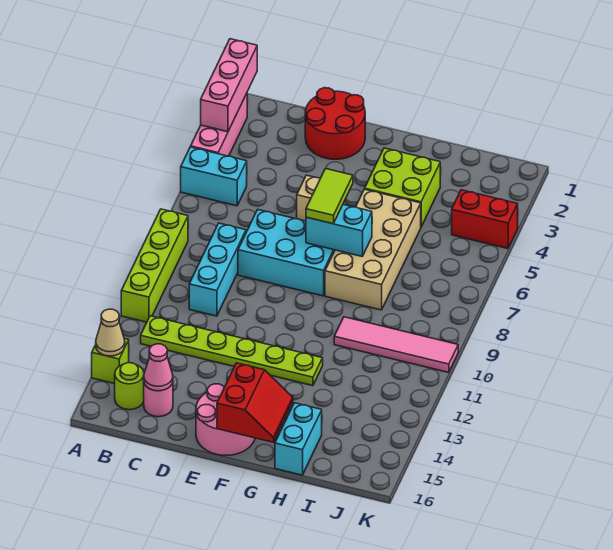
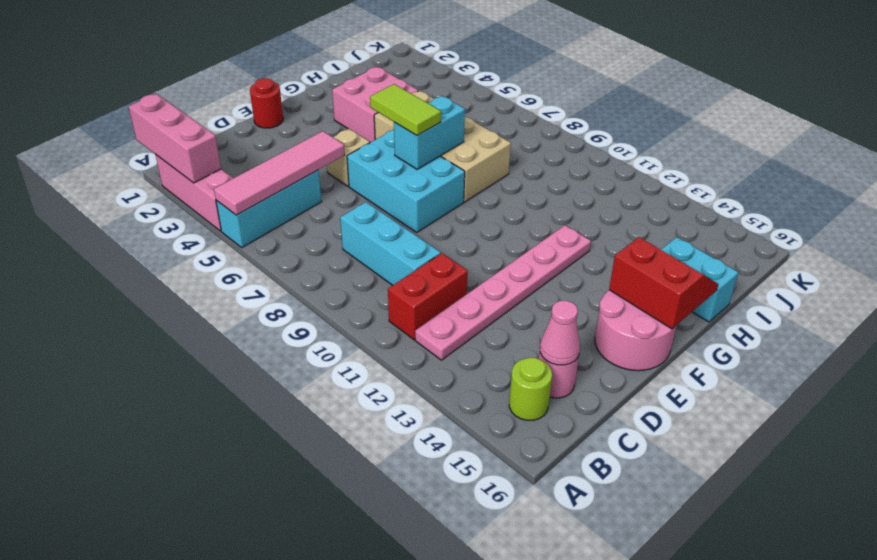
cyan brick A5:B5 level 1 -> cyan brick A5:C5 level 1
lime brick A8:A11 level 1 -> none
lime brick A14 level 1 -> none
tan cone A14 level 2 -> none
lime plate B12:G12 level 1 -> pink plate B12:G12 level 1
red round brick D1:E2 level 1 -> red round brick E1 level 1
cyan brick D7:F8 level 1 -> cyan brick E6:F8 level 1
lime brick G3:H4 level 1 -> pink brick G3:H4 level 1
pink tile H10:K10 level 1 -> pink tile A5:D5 level 2
red brick J4:K4 level 1 -> red brick B11:C11 level 1

